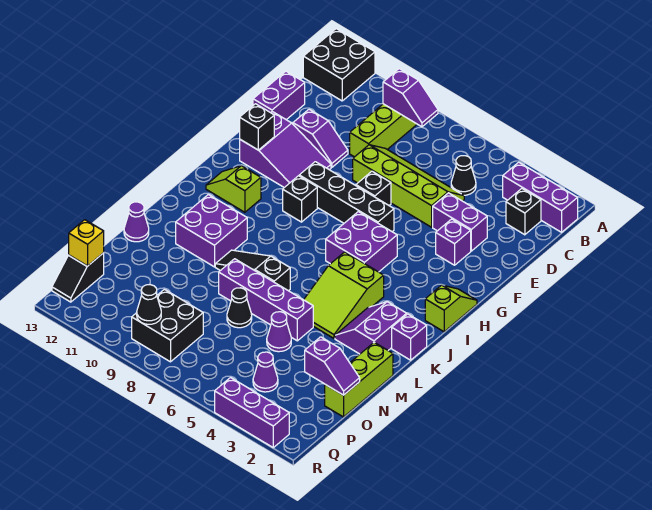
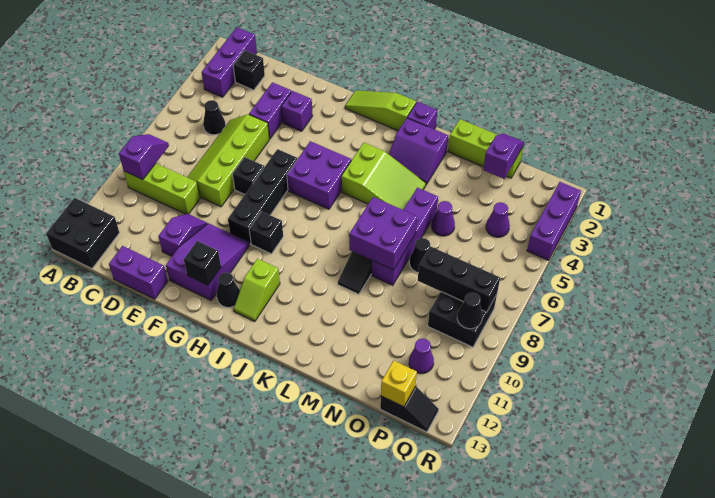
lime slope H1:I1 level 1 top I -> lime slope H1:J1 level 1 top J
none -> black cone H12 level 1
purple brick K10:L11 level 1 -> purple brick L7:M8 level 2
purple cone M13 level 1 -> purple cone P11 level 1
none -> black brick O8:Q8 level 2

